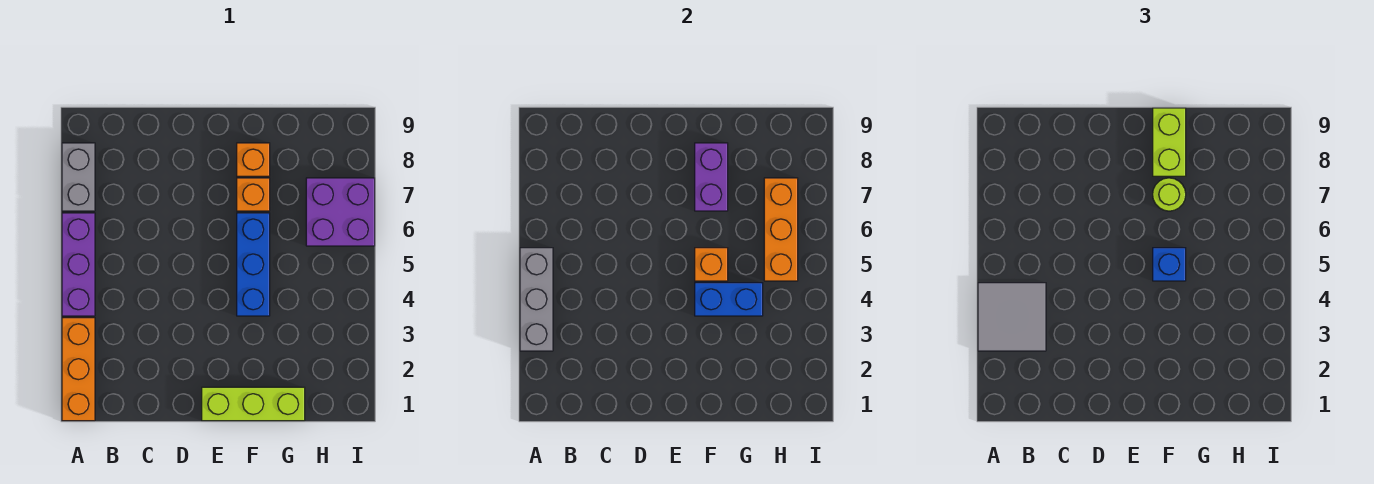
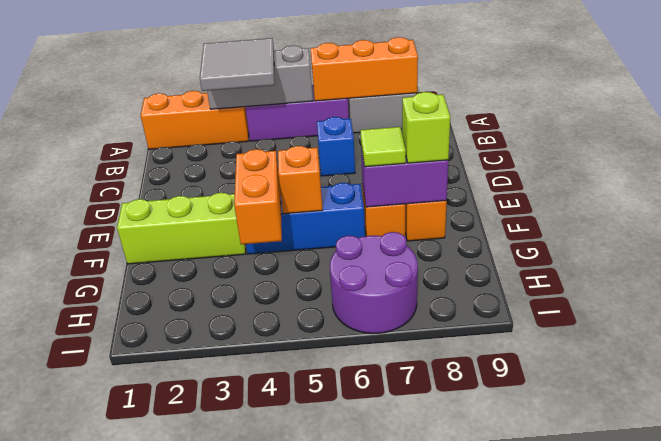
lime brick E1:G1 level 1 -> lime brick F1:F3 level 1
blue brick F4:G4 level 2 -> orange brick F4:G4 level 2
blue brick F5 level 3 -> blue brick C6 level 1
lime round brick F7 level 3 -> lime tile F7 level 3
lime brick F8:F9 level 3 -> lime brick F8 level 3
orange brick H5:H7 level 2 -> orange brick A6:A8 level 2
purple brick H6:I7 level 1 -> purple round brick H6:I7 level 1

